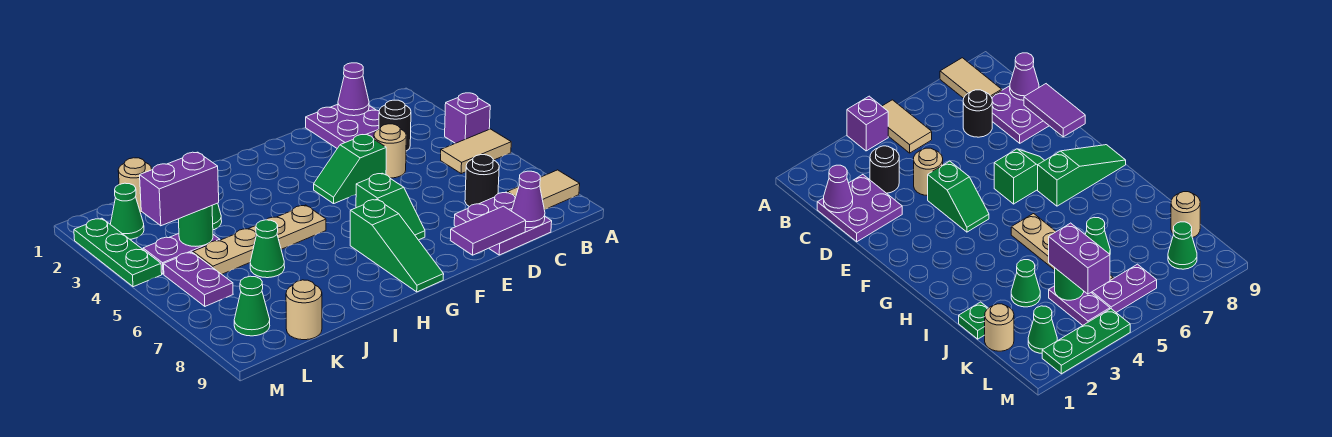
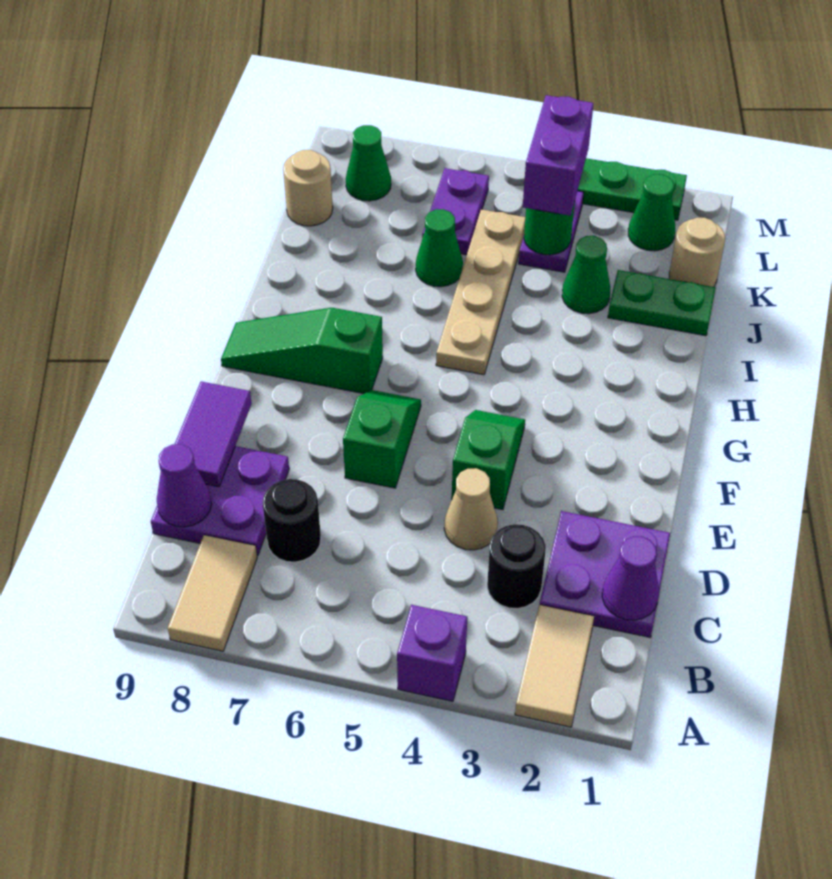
tan tile A5:B5 level 1 -> tan tile A2:B2 level 1
tan round brick D4 level 1 -> tan cone D4 level 1
green slope F6:F7 level 1 top 6 -> green slope E6:F6 level 1 top E
green plate J1 level 1 -> green plate J1:J2 level 1
purple plate L5:L6 level 1 -> purple plate K6:L6 level 1

